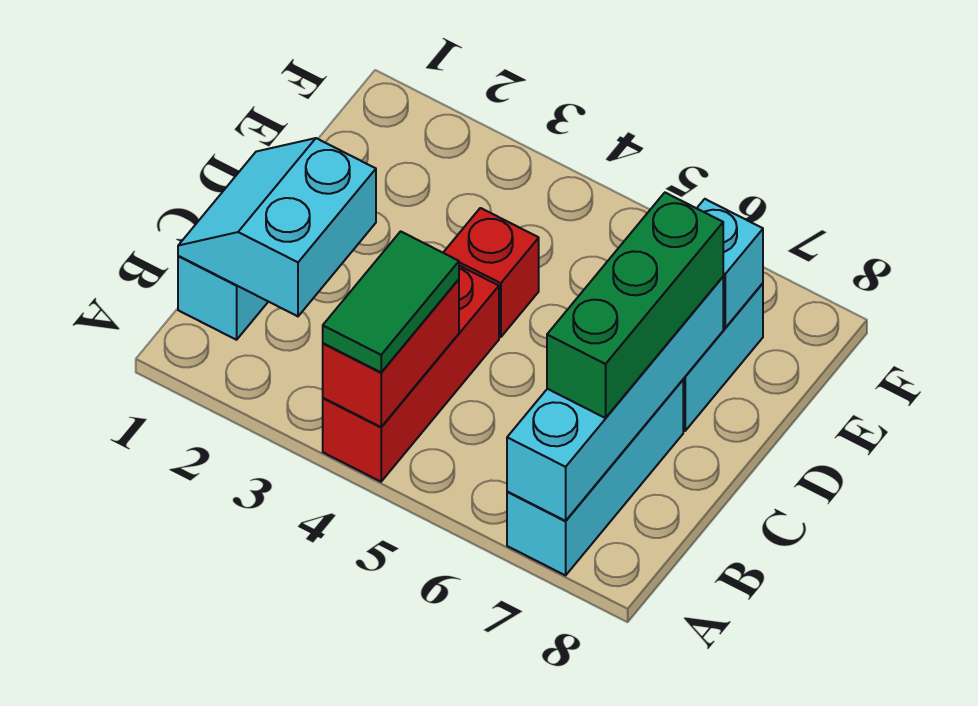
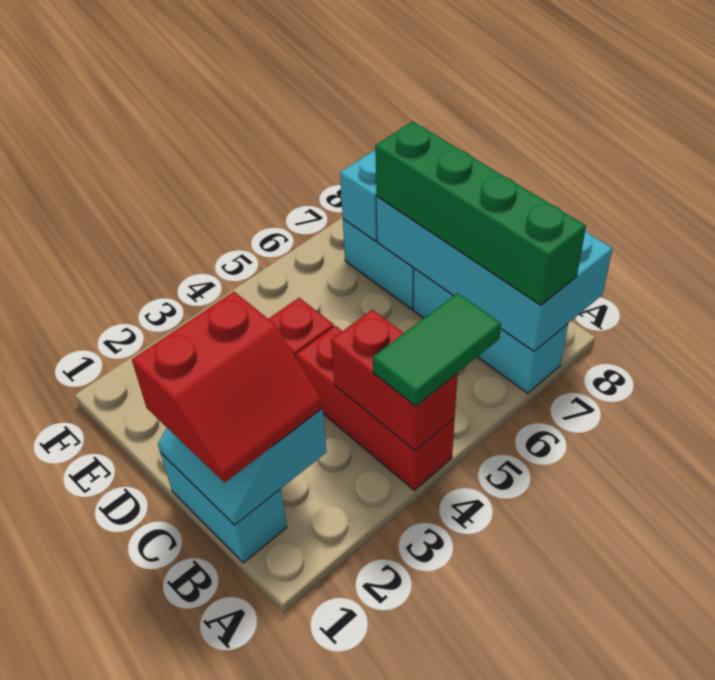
green tile A4:B4 level 3 -> green tile A4:A5 level 3
cyan brick A7:D7 level 2 -> cyan brick A7:D8 level 2
none -> red slope B1:C2 level 3 top C
green brick B7:D7 level 3 -> green brick A7:D7 level 3

